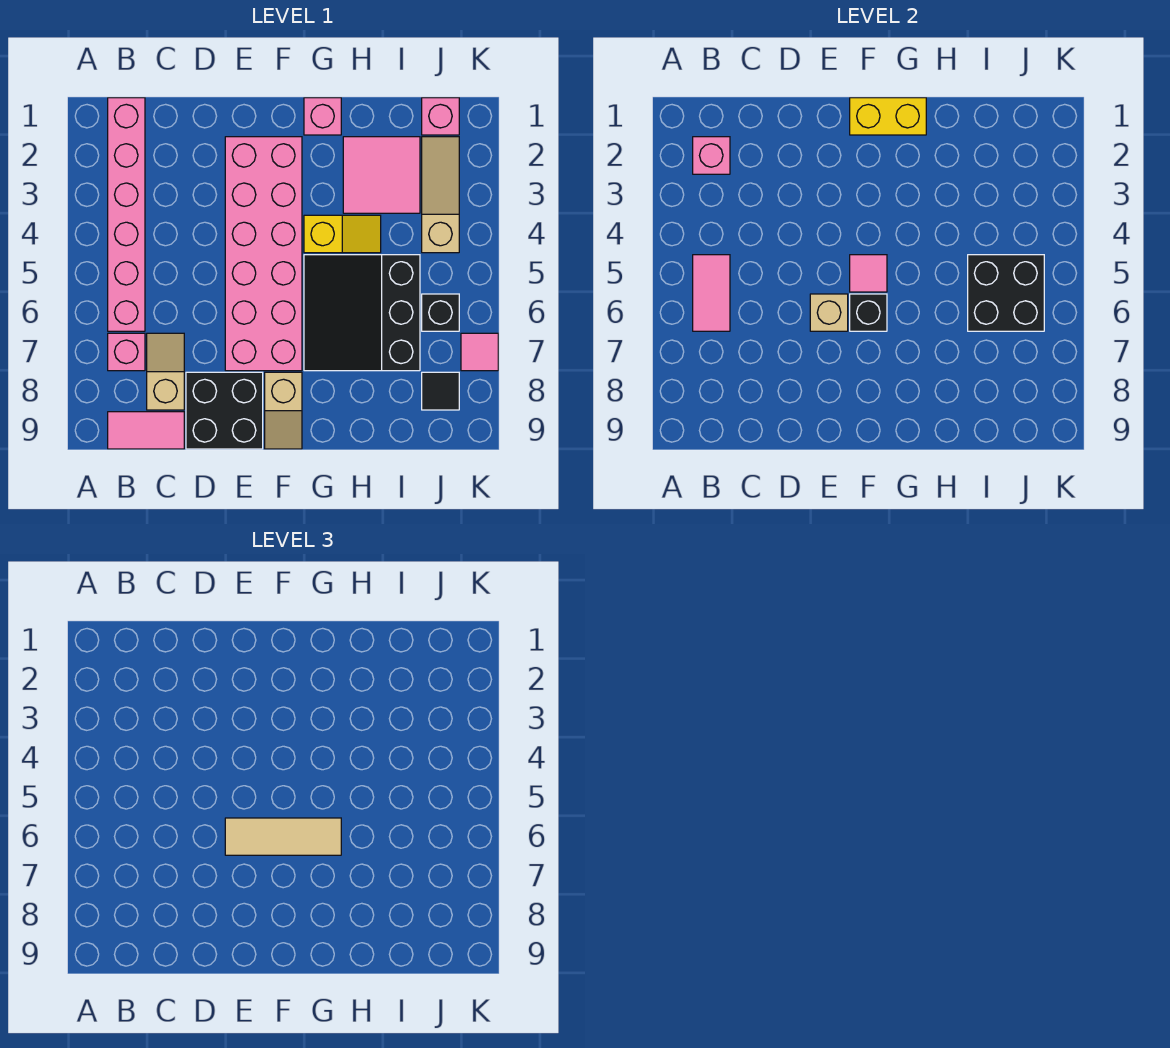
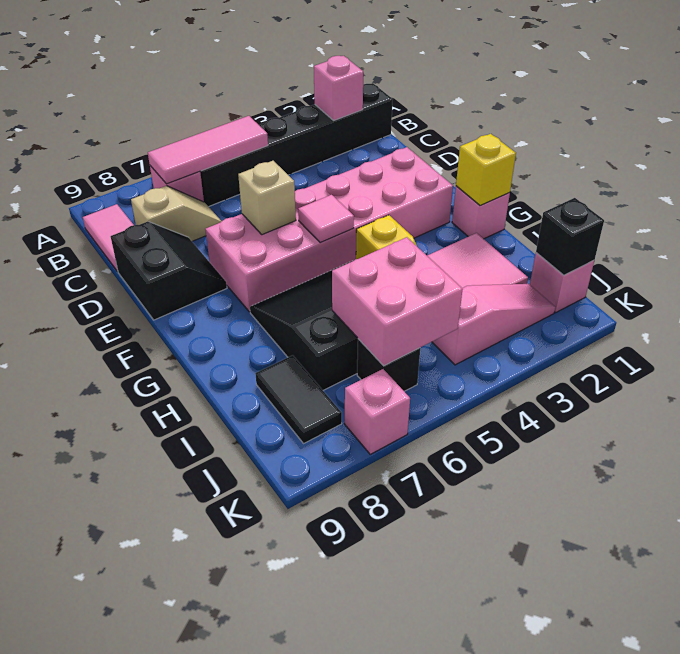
pink brick B1:B6 level 1 -> black brick B1:B6 level 1
pink tile B5:B6 level 2 -> pink tile B5:B7 level 2
black brick D8:E9 level 1 -> black slope D8:E9 level 1 top 9
tan tile E6:G6 level 3 -> none
yellow brick F1:G1 level 2 -> yellow brick G1 level 2
black brick F6 level 2 -> black brick J1 level 2
tan slope F8:F9 level 1 top 8 -> none
black brick I5:J6 level 2 -> pink brick I5:J6 level 2
tan slope J2:J4 level 1 top 4 -> pink slope J2:J4 level 1 top 4
black tile J8 level 1 -> black tile I8:J8 level 1
pink tile K7 level 1 -> pink brick K7 level 1

